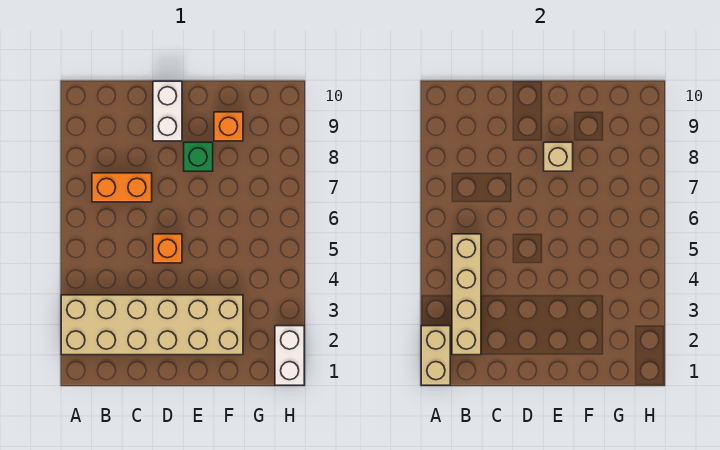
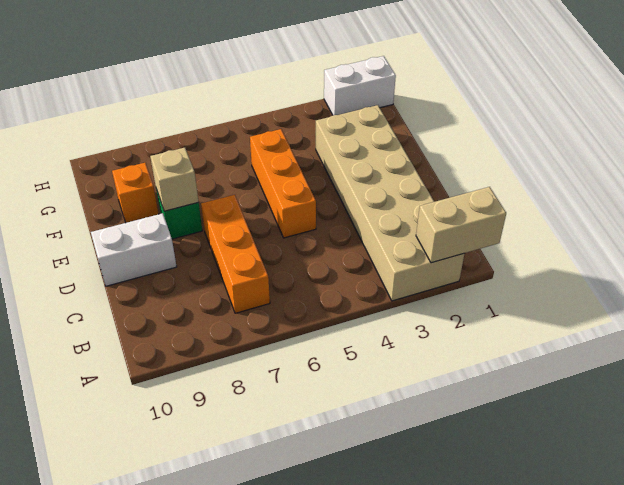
tan brick B2:B5 level 2 -> none
orange brick B7:C7 level 1 -> orange brick B7:D7 level 1
orange brick D5 level 1 -> orange brick D5:F5 level 1

